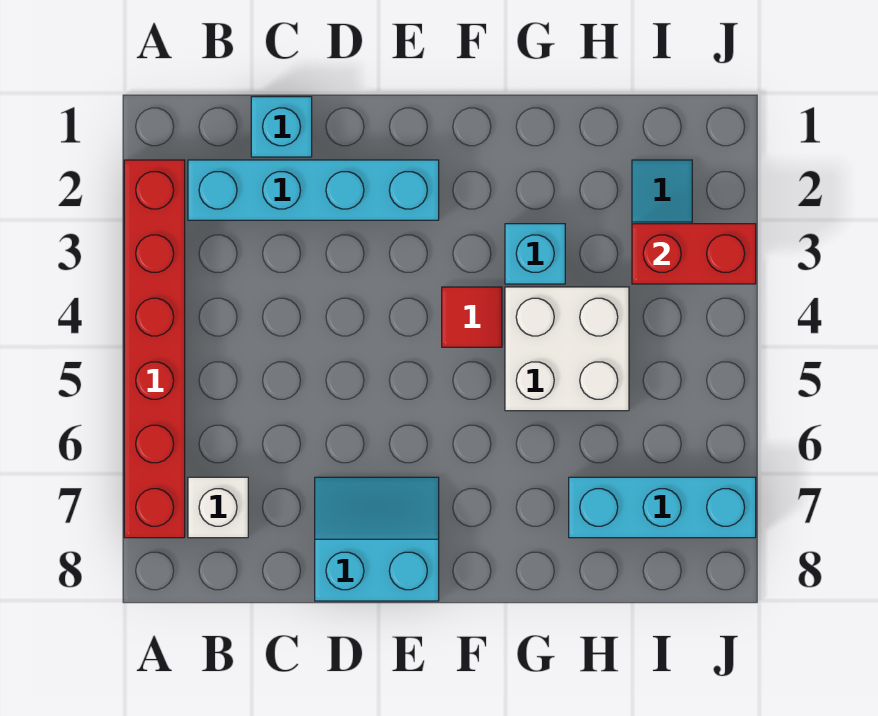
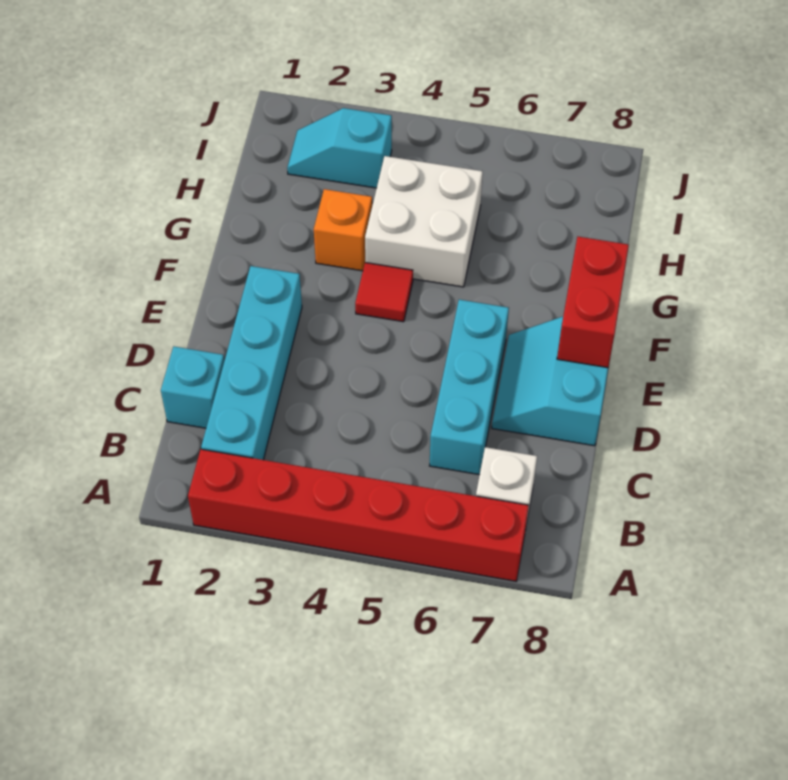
cyan brick G3 level 1 -> orange brick G3 level 1
cyan brick H7:J7 level 1 -> cyan brick C6:E6 level 1
red brick I3:J3 level 2 -> red brick E8:F8 level 2

